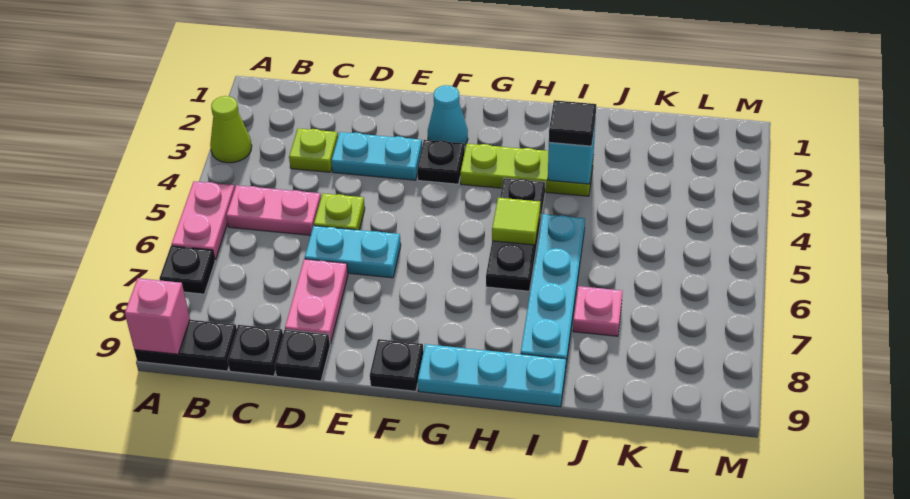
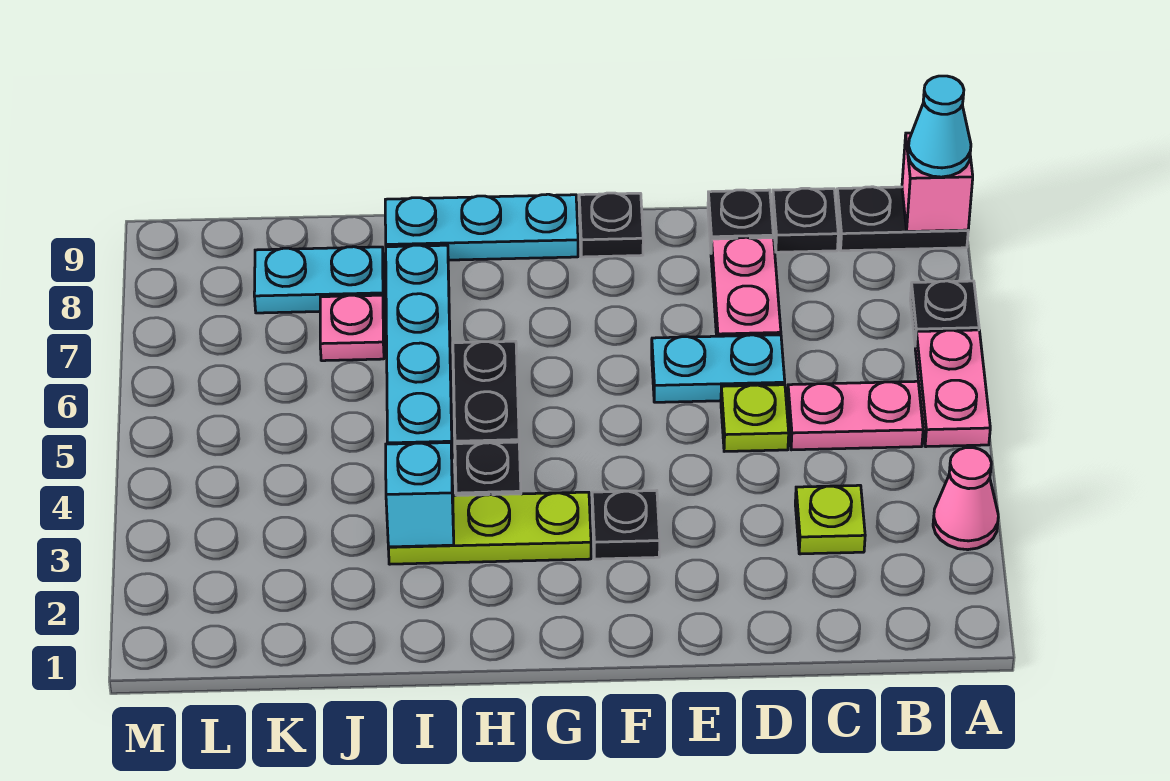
lime cone A3 level 1 -> pink cone A3 level 1
cyan plate D3:E3 level 1 -> cyan plate J8:K8 level 1
cyan cone F2 level 1 -> cyan cone A9 level 3
lime tile H5 level 2 -> none
black tile I3 level 3 -> none

